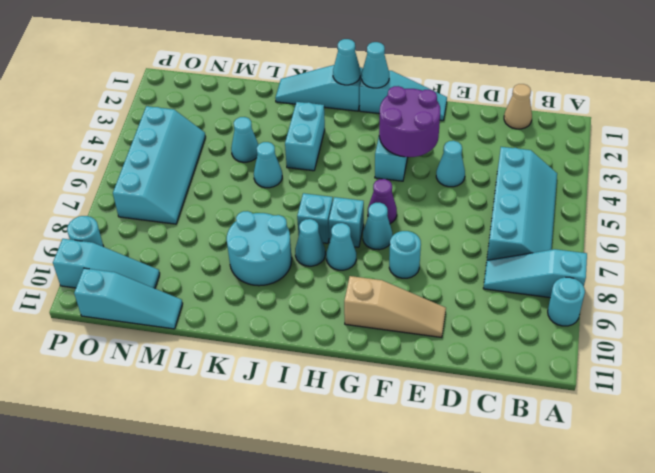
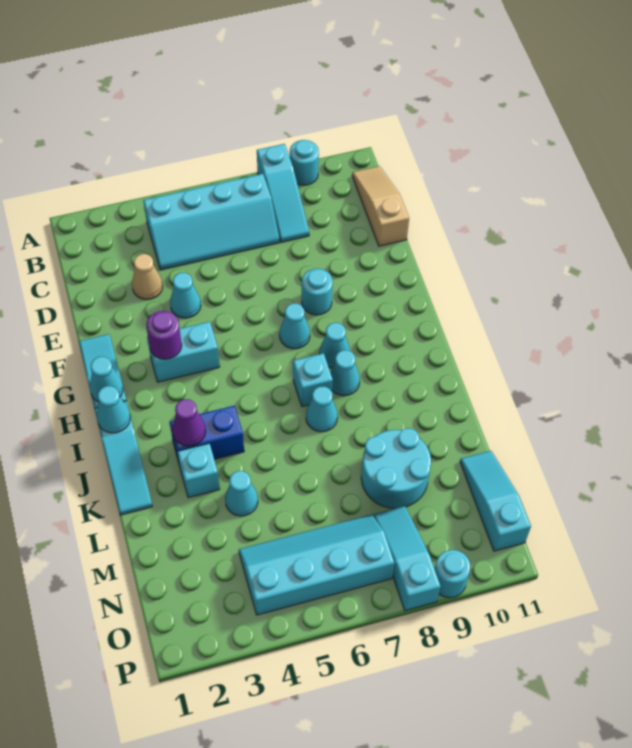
cyan slope B4:C7 level 1 top C -> cyan slope B4:C7 level 1 top B
tan cone C1 level 1 -> tan cone D3 level 1
tan slope E10:G10 level 1 top G -> tan slope B11:D11 level 1 top D
purple round brick F3:G4 level 2 -> purple round brick G3 level 2
purple cone G6 level 1 -> purple cone J3 level 2
cyan brick H7 level 1 -> cyan brick K3 level 1
cyan brick J3:J4 level 1 -> blue brick J3:J4 level 1
cyan round brick J8:K9 level 1 -> cyan round brick L8:M9 level 1
cyan cone K5 level 1 -> cyan cone J7 level 1
cyan slope N10:P10 level 1 top P -> cyan slope N8:P8 level 1 top P

